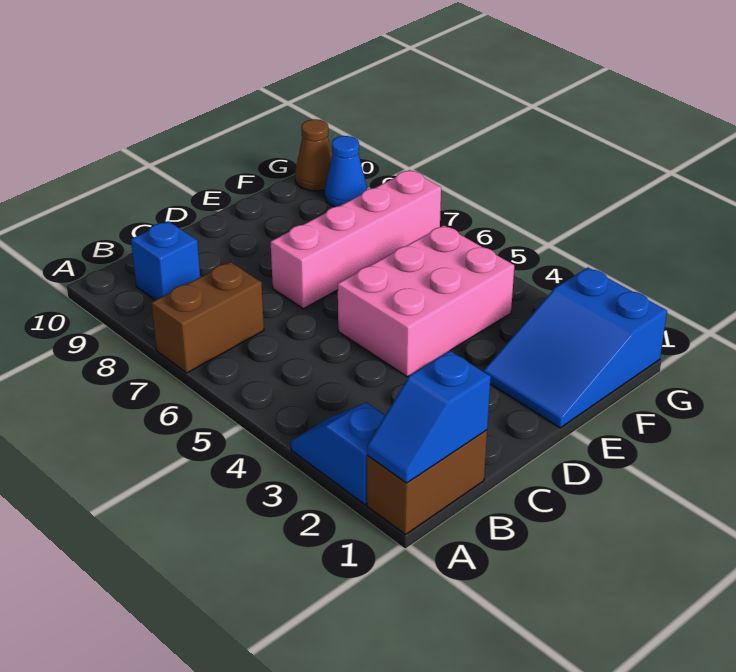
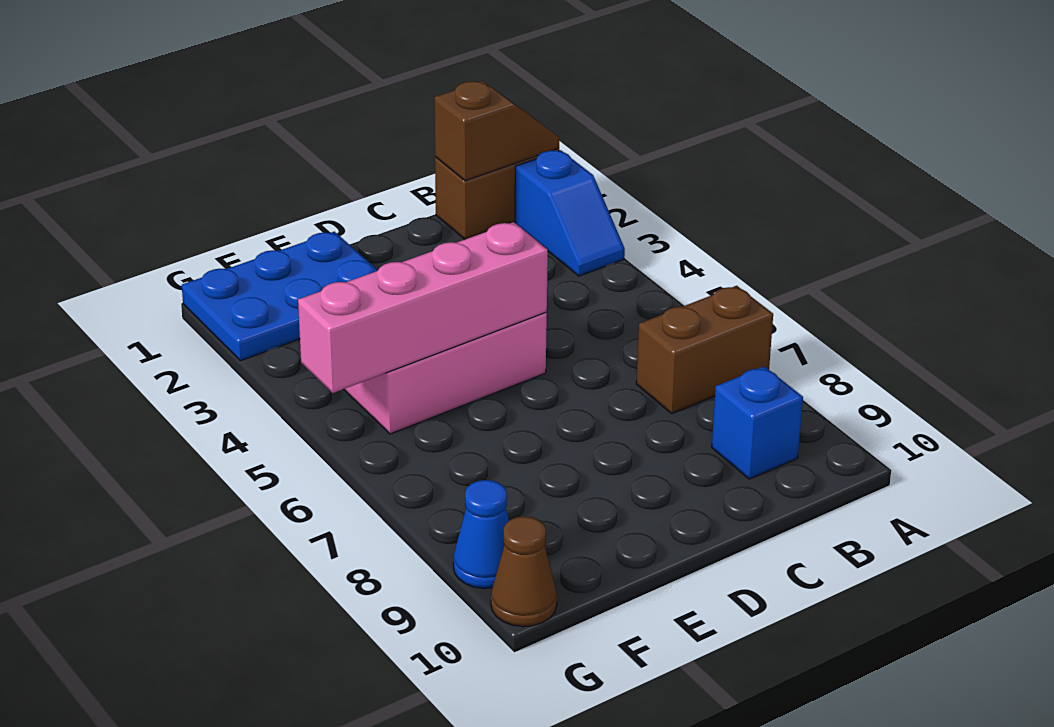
blue slope A1:B1 level 2 top B -> brown slope A1:B1 level 2 top B
pink brick D7:G7 level 1 -> pink brick D5:G5 level 2
blue slope E1:G2 level 1 top G -> blue plate E1:G2 level 1

